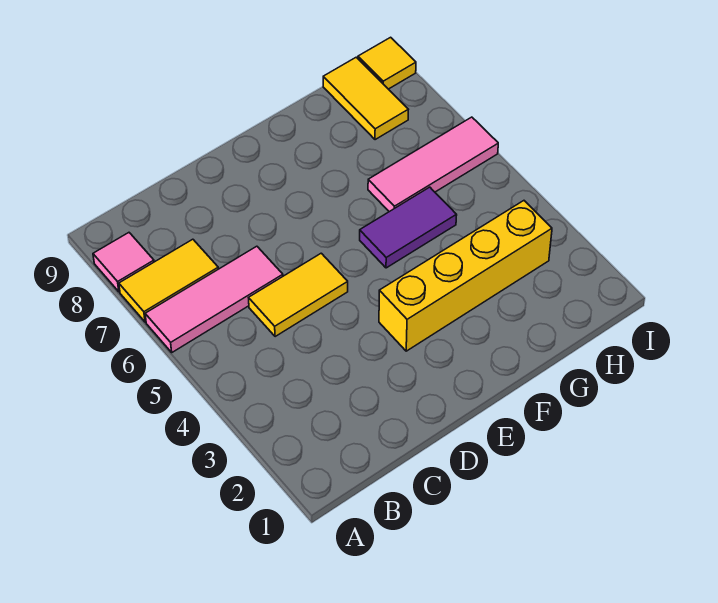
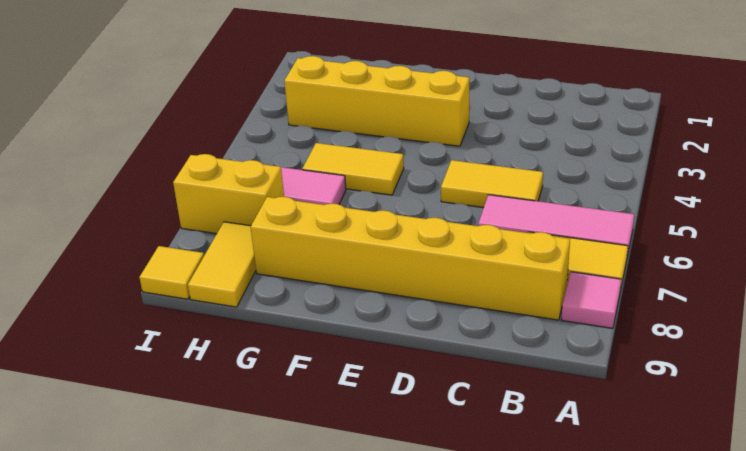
none -> yellow brick B8:G8 level 1
purple tile F5:G5 level 1 -> yellow tile F5:G5 level 1
none -> yellow brick H7:I7 level 1

